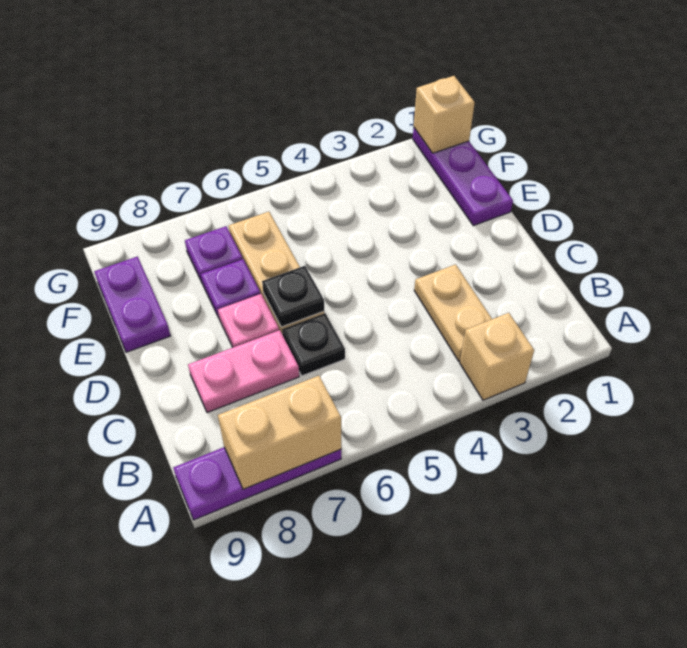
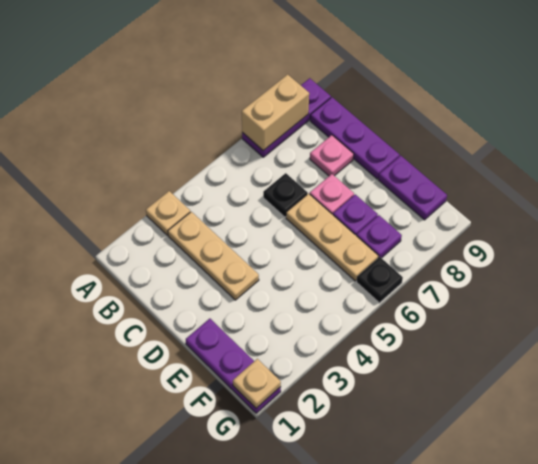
tan brick A3 level 1 -> tan plate A3 level 1
tan plate B3:C3 level 1 -> tan plate B3:D3 level 1
none -> purple plate B9:D9 level 1
pink plate C7:C8 level 1 -> pink plate C8 level 1
black plate D6 level 2 -> black plate G6 level 1
tan brick G1 level 2 -> tan plate G1 level 2

